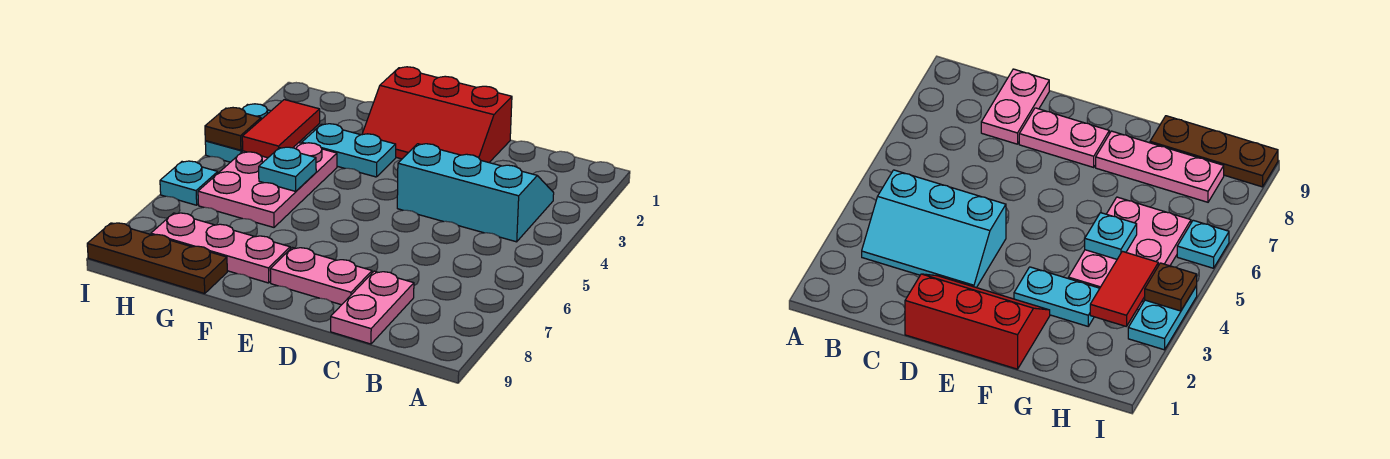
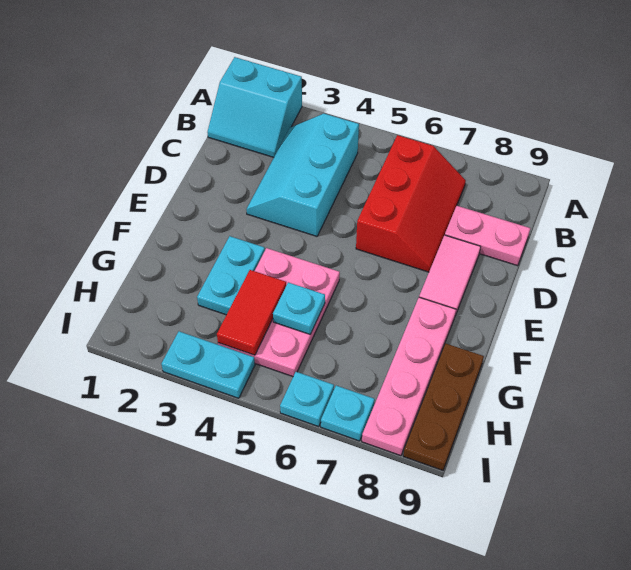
none -> cyan slope A1:B2 level 1 top A
red slope D1:F2 level 1 top 1 -> red slope B6:D7 level 1 top 6
pink plate D8:E8 level 1 -> pink tile D8:E8 level 1
pink plate F8:H8 level 1 -> pink plate F8:I8 level 1
pink plate G4:H6 level 1 -> pink plate F4:H5 level 1
red tile H3:H4 level 2 -> red tile G4:H4 level 2
brown plate I4 level 2 -> none
none -> cyan plate I7 level 1

